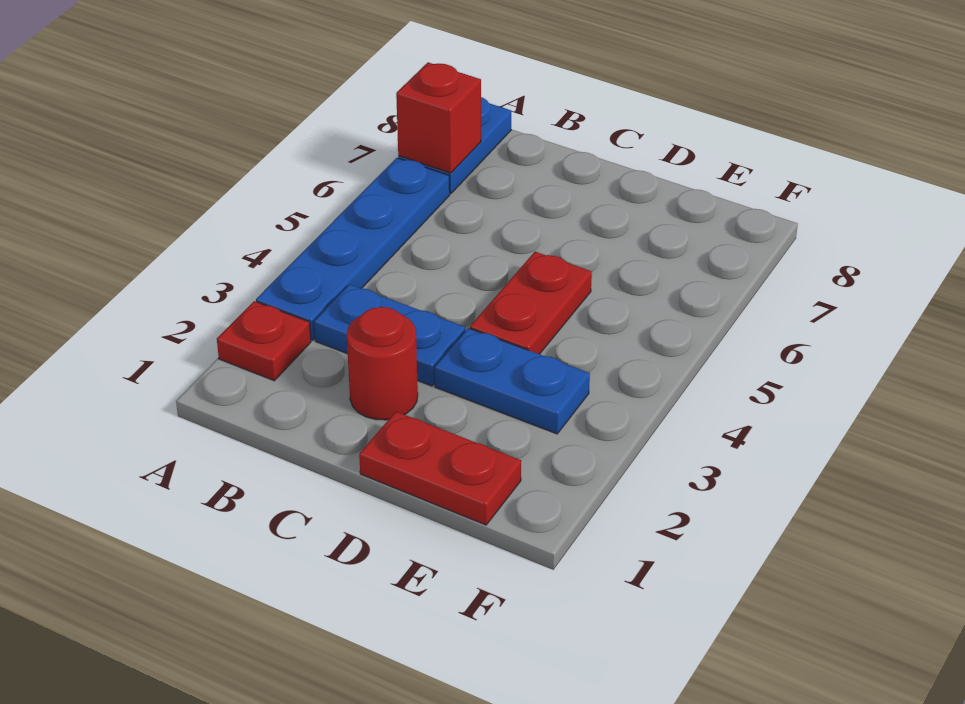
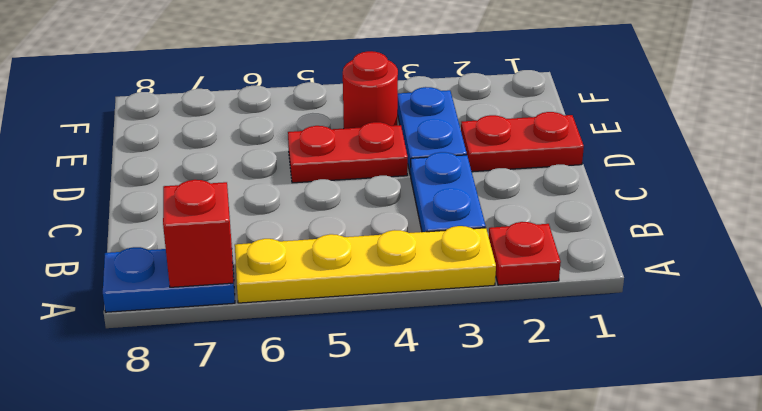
blue plate A3:A6 level 1 -> yellow plate A3:A6 level 1
red round brick C2 level 1 -> red round brick E4 level 1
red plate D1:E1 level 1 -> red plate D1:D2 level 1

